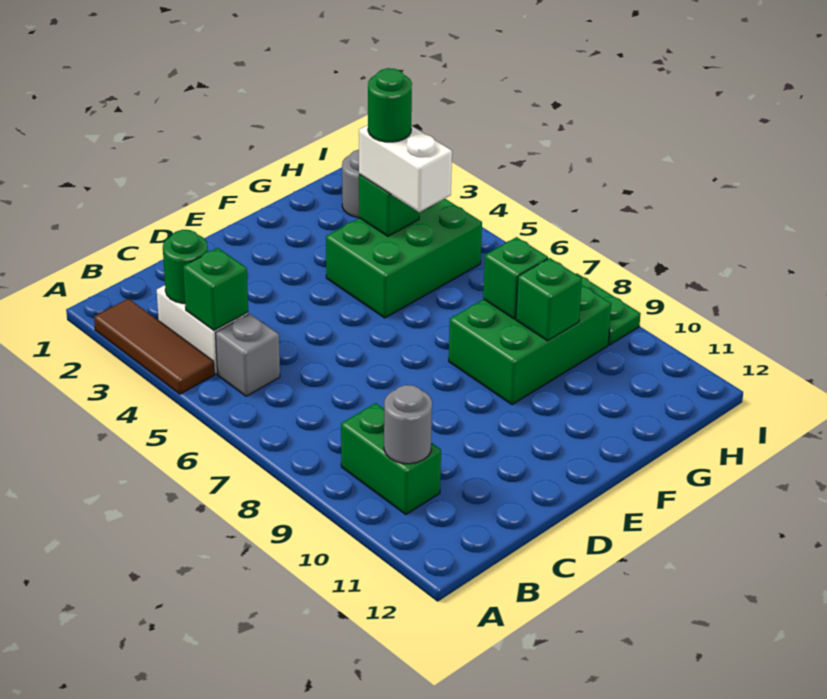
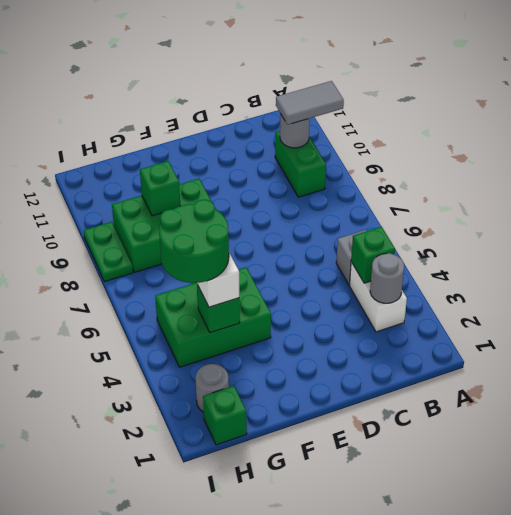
brown tile A2:A4 level 1 -> none
none -> grey tile A10:B10 level 3
green round brick B3 level 2 -> grey round brick B3 level 2
green round brick G4 level 4 -> green round brick G4:H5 level 4
green brick G8 level 2 -> green brick H1 level 1

